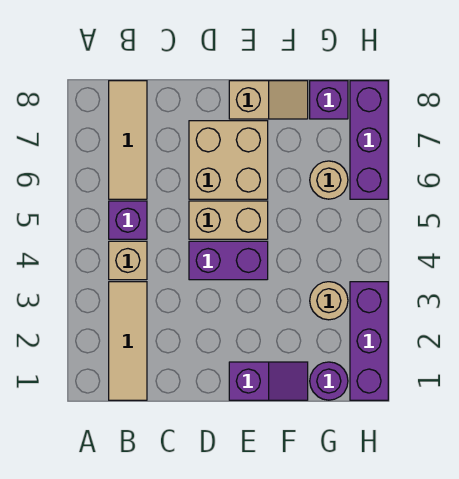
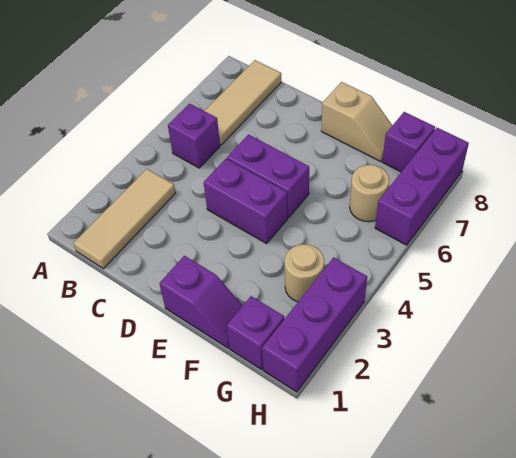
tan brick B4 level 1 -> none
tan brick D5:E5 level 1 -> purple brick D5:E5 level 1
tan brick D6:E7 level 1 -> none
purple round brick G1 level 1 -> purple brick G1 level 1

